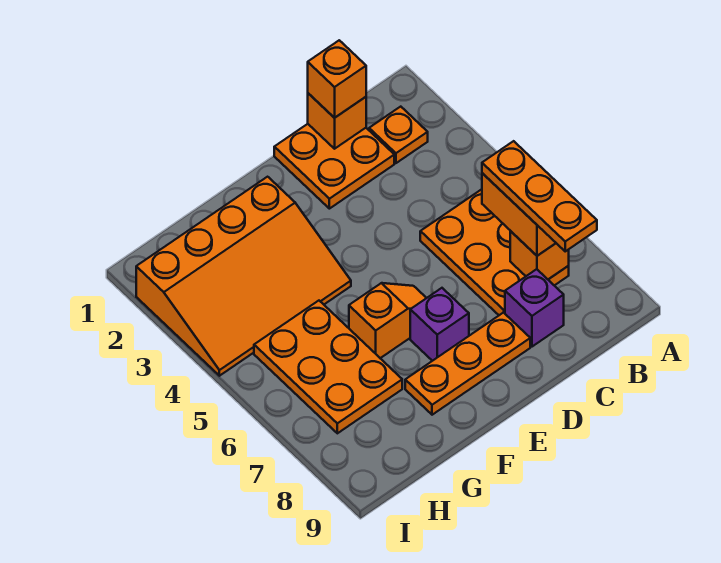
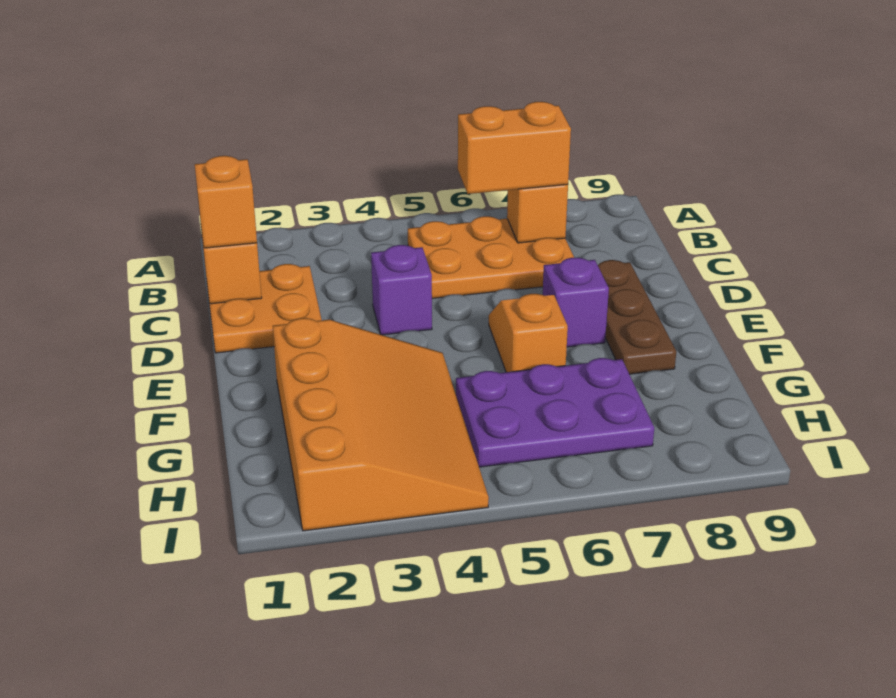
orange plate B2 level 1 -> none
orange plate B6:B8 level 4 -> none
purple brick C8 level 1 -> purple brick D4 level 1
orange plate D8:F8 level 1 -> brown plate D8:F8 level 1
orange plate G5:H7 level 1 -> purple plate G5:H7 level 1

